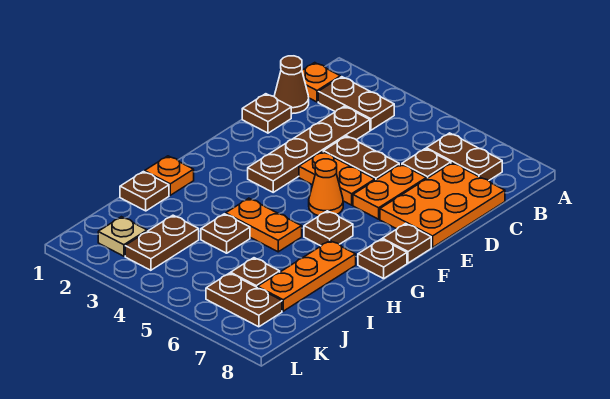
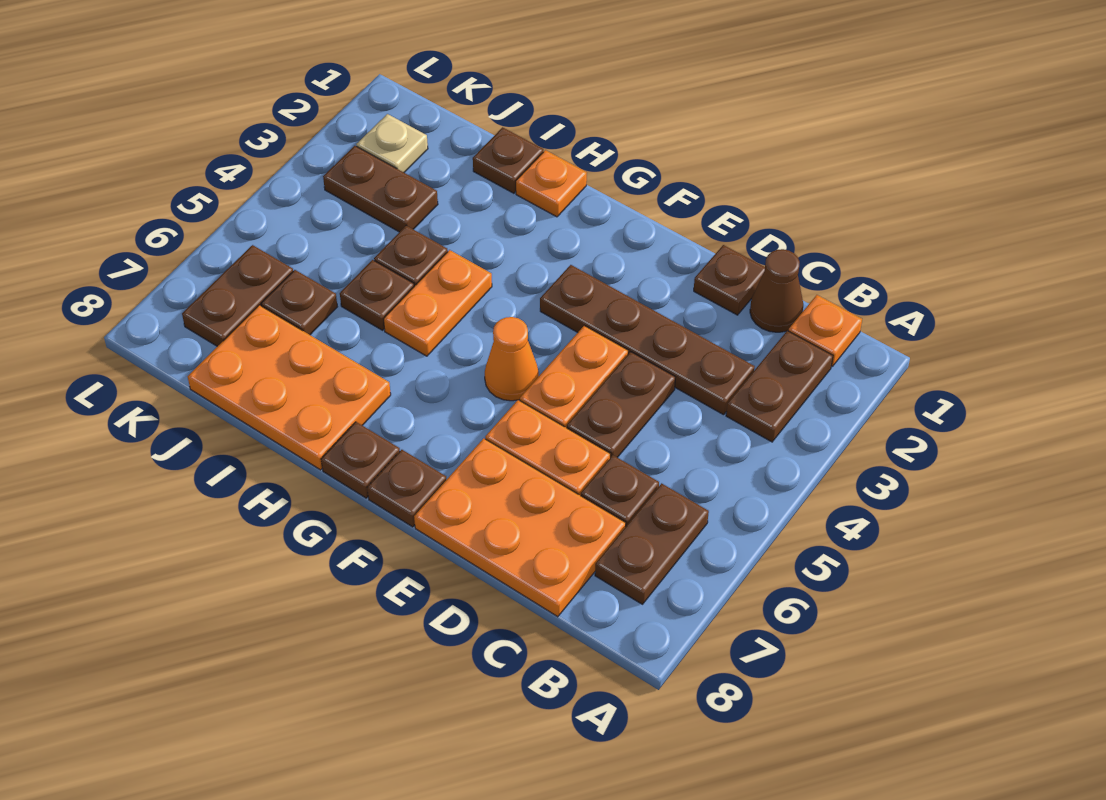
brown plate G6 level 1 -> brown plate I5 level 1
orange plate H7:J7 level 1 -> orange plate H7:J8 level 1

